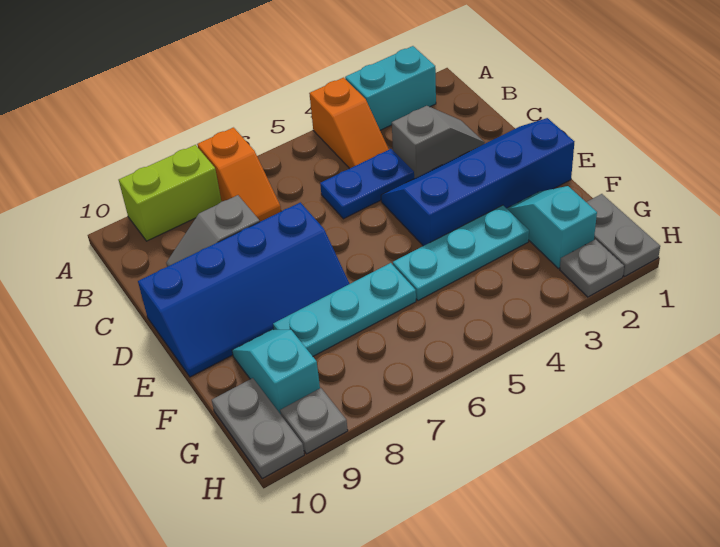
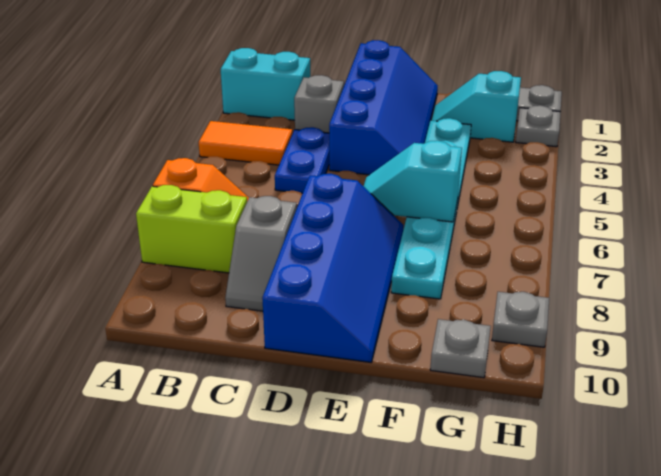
cyan brick A2:A3 level 1 -> cyan brick A2:B2 level 1
orange slope A4:B4 level 1 top A -> orange tile A4:B4 level 1
lime brick A8:A9 level 1 -> lime brick A8:B8 level 1
blue slope D1:E4 level 1 top E -> blue slope D1:E4 level 1 top D
cyan slope F9:G9 level 1 top G -> cyan slope E6:F6 level 2 top F
grey plate G10:H10 level 1 -> grey plate G10 level 1

